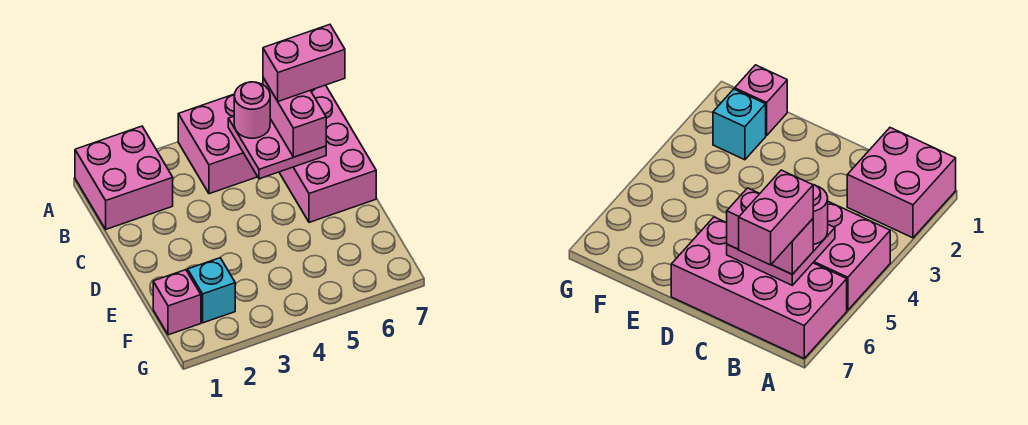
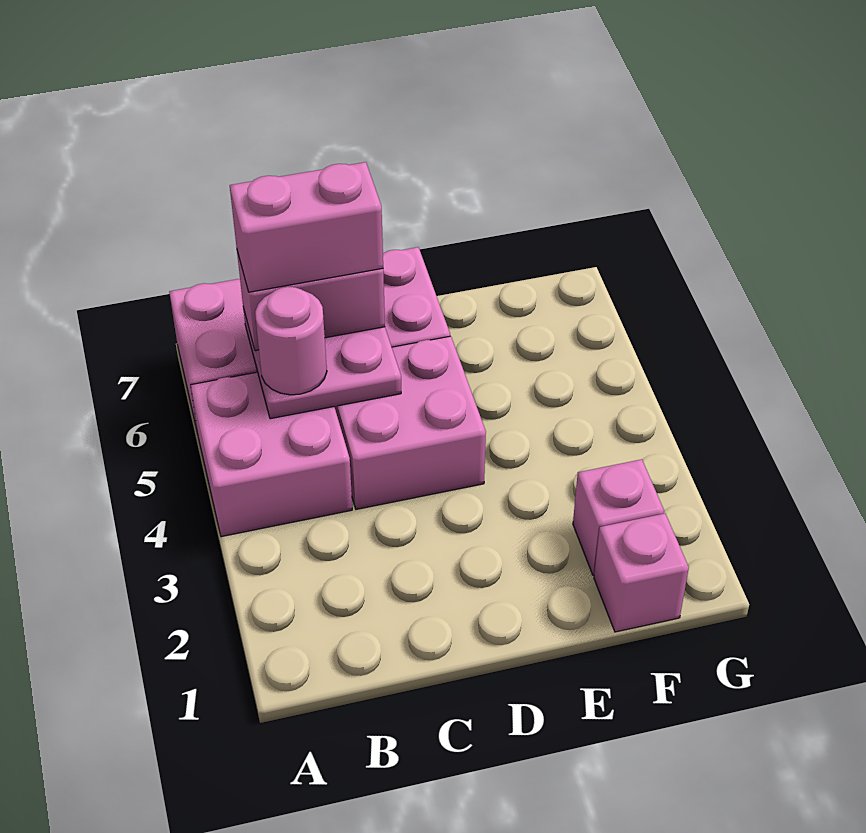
pink brick A1:B2 level 1 -> pink brick C4:D5 level 1
pink brick B6:B7 level 4 -> pink brick B6:C6 level 4
cyan brick F2 level 1 -> pink brick F2 level 1

